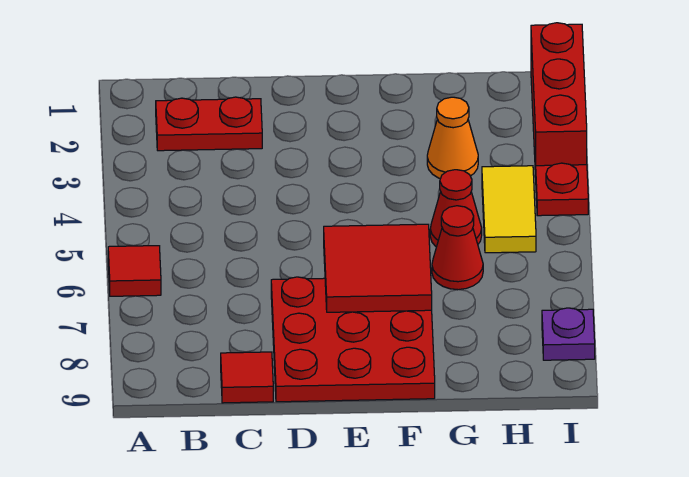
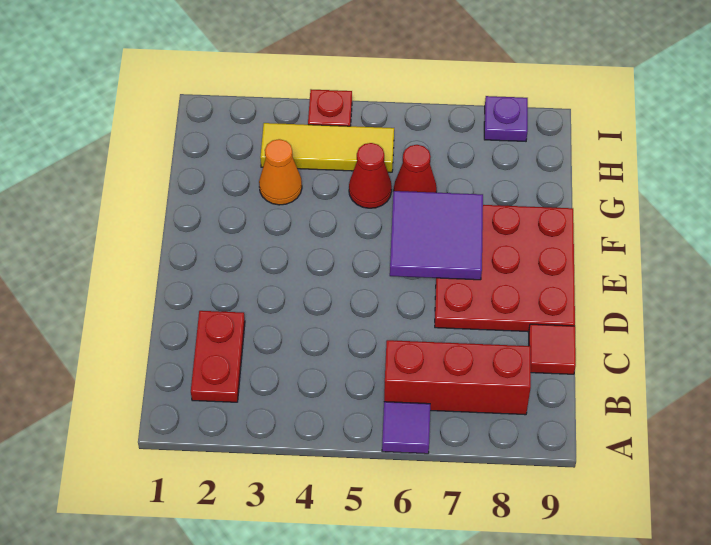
red tile A6 level 1 -> purple tile A6 level 1
red tile E6:F7 level 2 -> purple tile E6:F7 level 2
yellow tile H4:H5 level 1 -> yellow tile H3:H5 level 1
red brick I1:I3 level 1 -> red brick B6:B8 level 1

